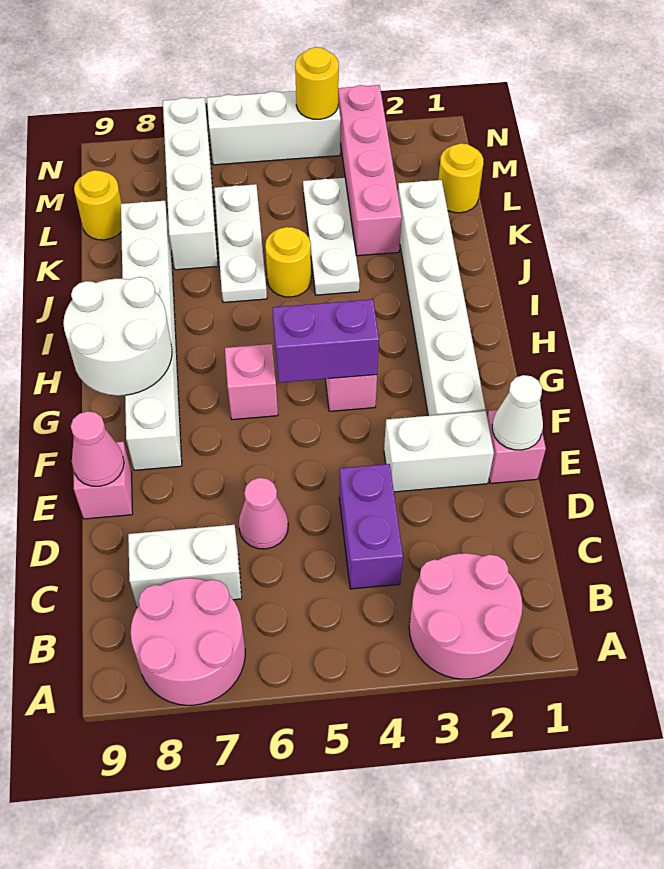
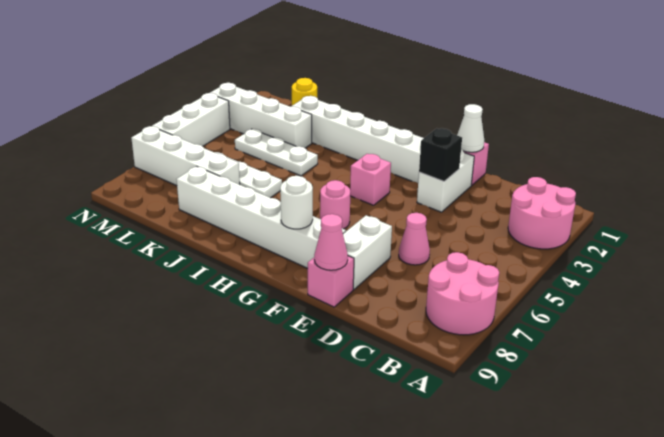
purple brick C4:D4 level 1 -> none
white brick C7:C8 level 1 -> white brick E7:E8 level 1
none -> black brick E3 level 2
purple brick G4:G5 level 2 -> none
pink brick G6 level 1 -> pink round brick G6 level 1
white round brick G8:H9 level 2 -> white round brick G8 level 2
yellow round brick J5 level 1 -> none
pink brick K3:N3 level 1 -> white brick K3:N3 level 1
yellow round brick L9 level 1 -> none
yellow round brick N4 level 2 -> none

